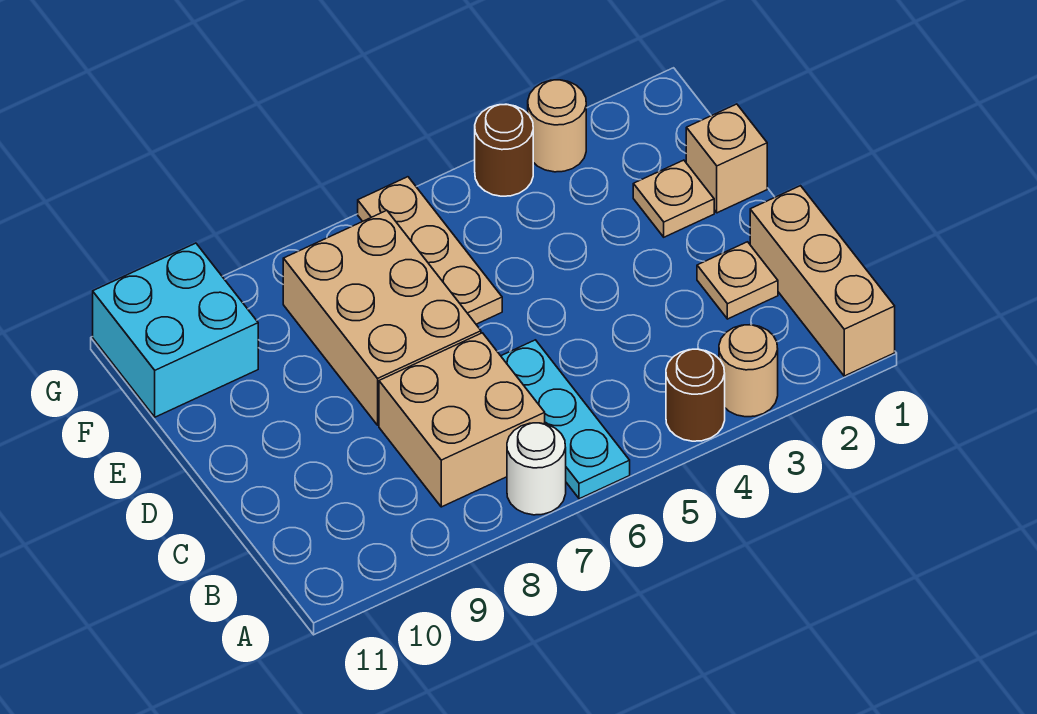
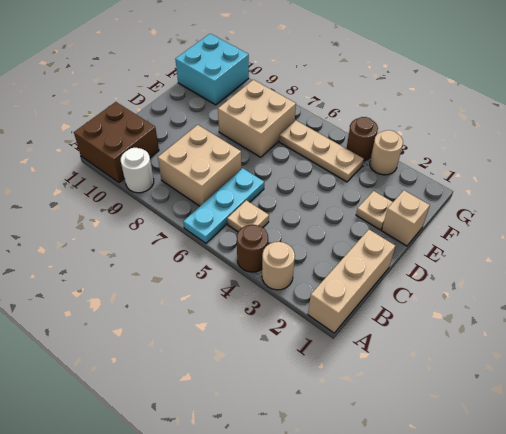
white round brick A7 level 1 -> white round brick A9 level 1
none -> brown brick A10:B11 level 1
tan plate C2 level 1 -> tan plate B5 level 1
tan brick D7:F8 level 1 -> tan brick E7:F8 level 1
tan plate E6:G6 level 1 -> tan plate F4:F6 level 1

